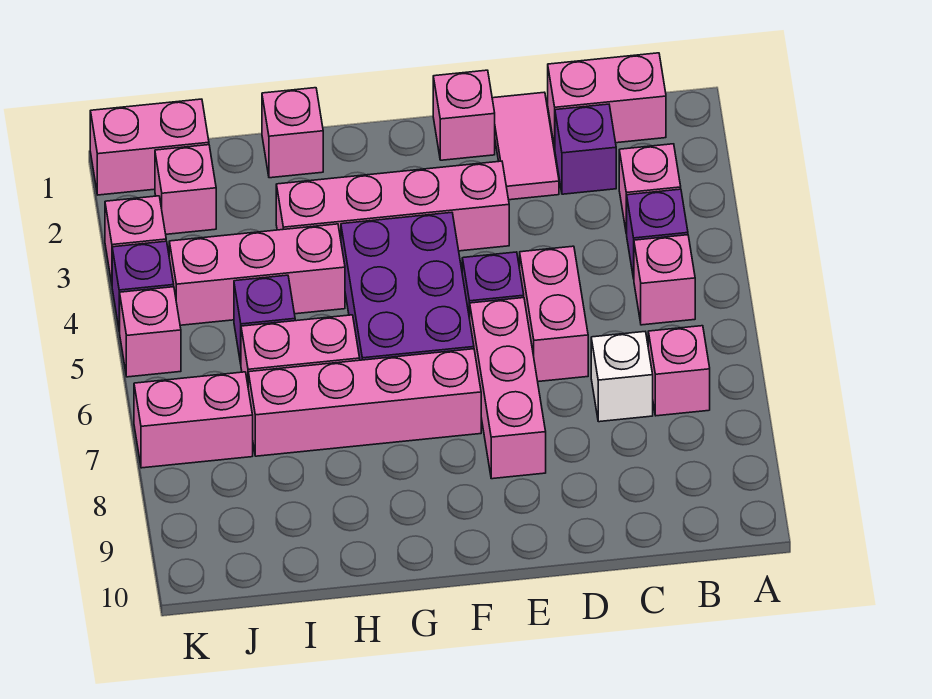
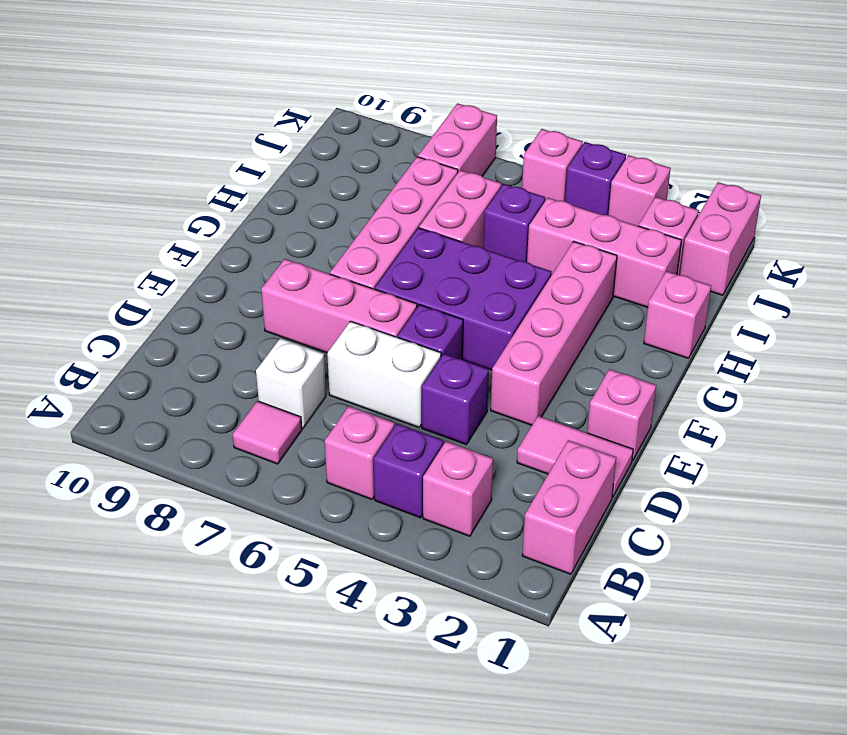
pink brick B7 level 1 -> pink tile B7 level 1
purple brick C2 level 1 -> purple brick D4 level 1
pink brick D5:D6 level 1 -> white brick D5:D6 level 1
pink brick H4:J4 level 1 -> pink brick I2:I4 level 1

